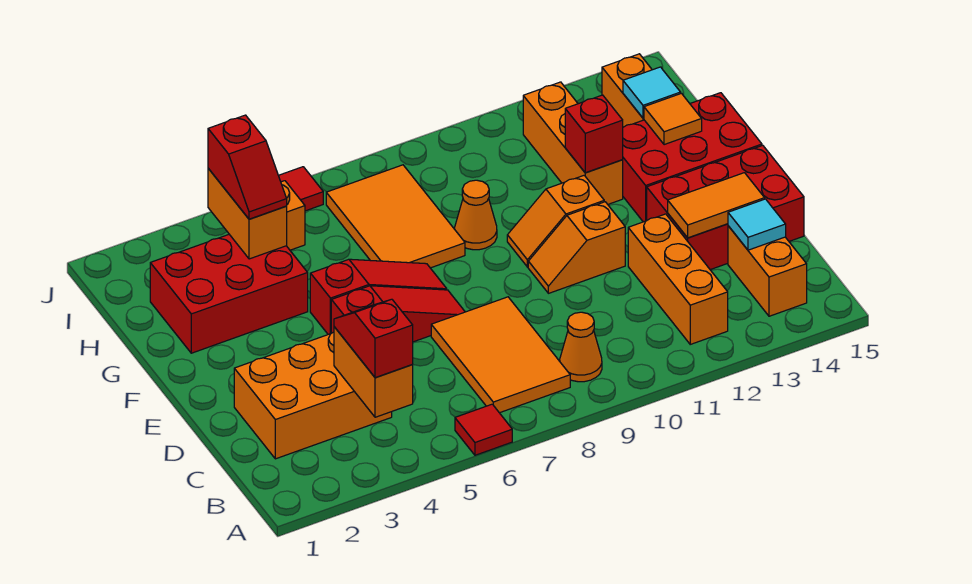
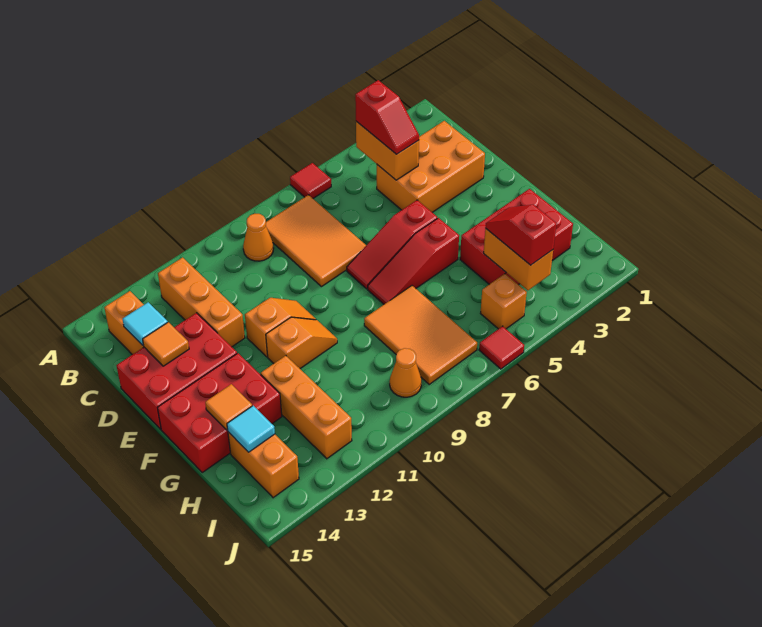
orange tile D13:D14 level 2 -> orange tile D14 level 2
orange cone G9 level 1 -> orange cone I9 level 1
red brick G12 level 2 -> none

